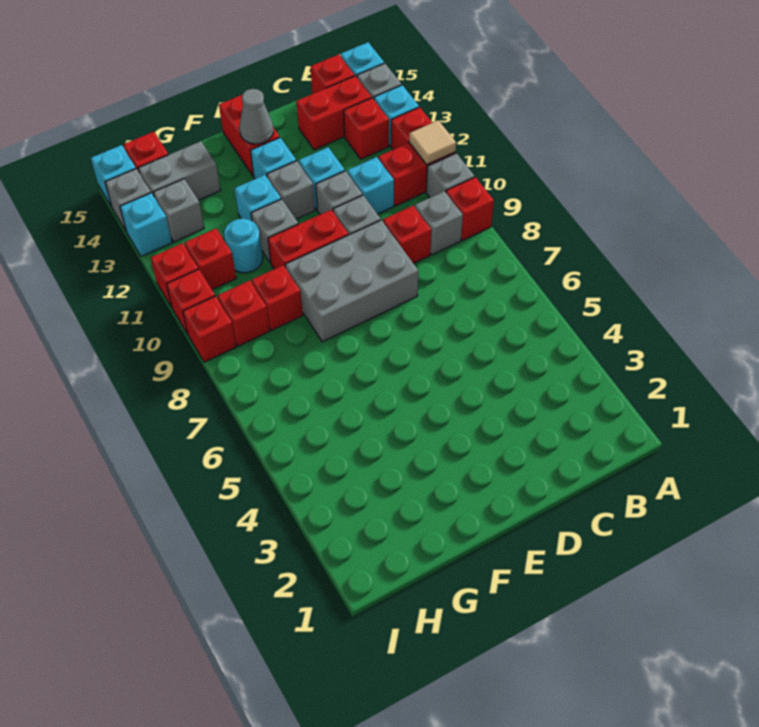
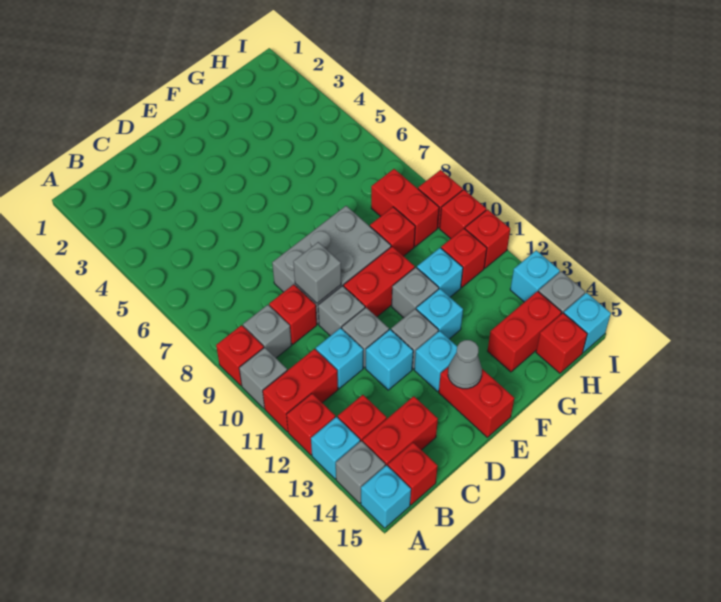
tan tile A11 level 2 -> none
cyan round brick G11 level 1 -> cyan brick G11 level 1
grey brick G14:H14 level 1 -> red brick G14:H14 level 1
red brick H9 level 1 -> red brick H8:H9 level 1
grey brick H13 level 1 -> grey brick D9 level 2

